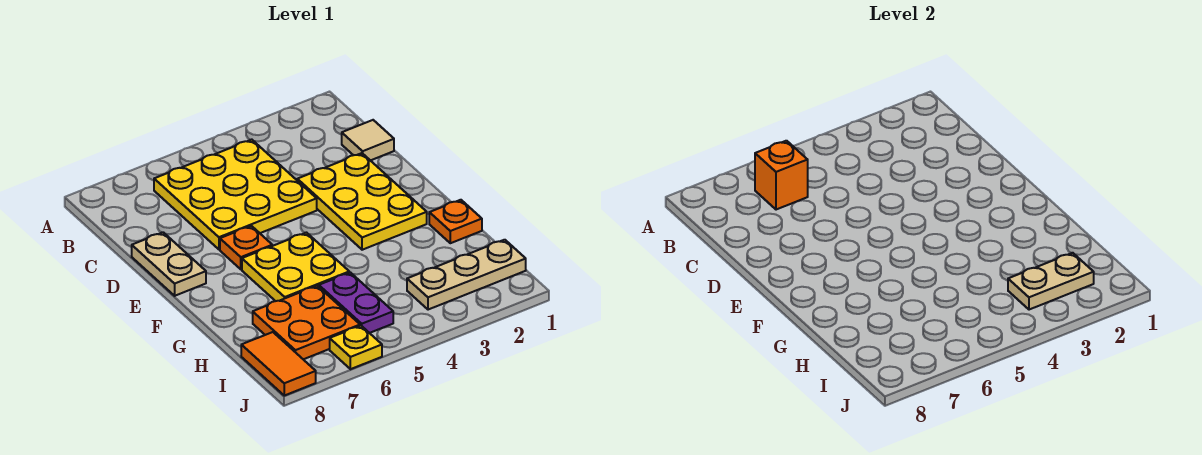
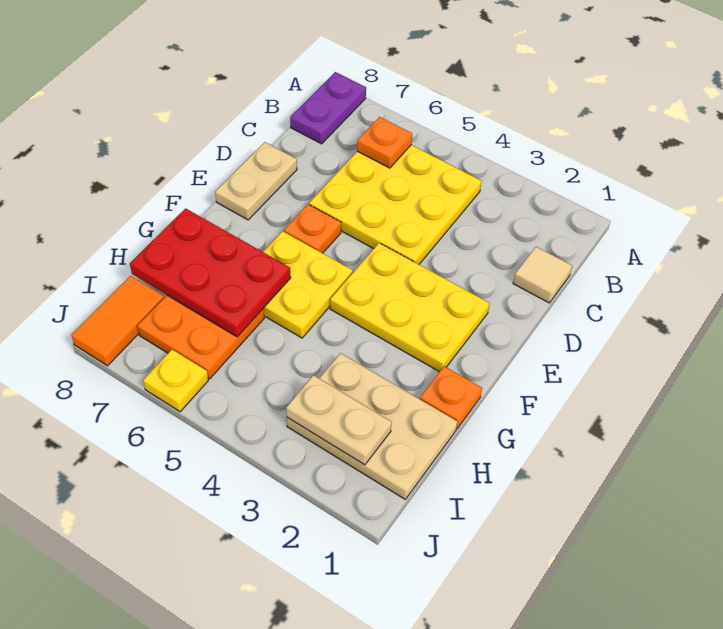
orange brick B6 level 2 -> orange plate B6 level 2
yellow plate D2:F3 level 1 -> yellow plate E2:F4 level 1
none -> red plate G6:H8 level 2
purple plate H5:I5 level 1 -> purple plate A8:B8 level 1
tan plate I1:I3 level 1 -> tan plate H1:I3 level 1

